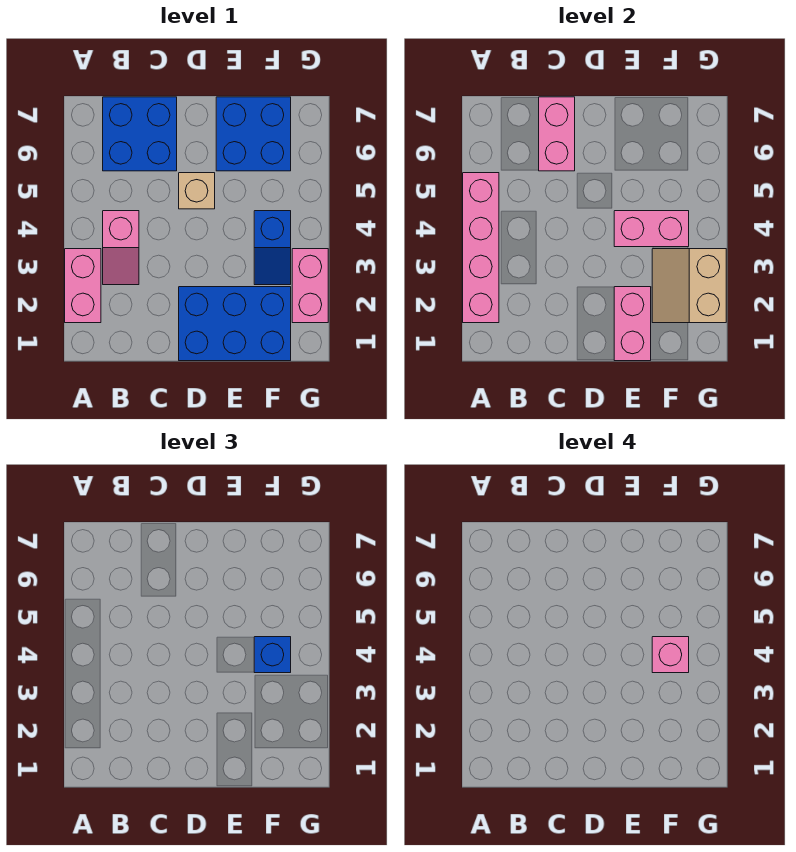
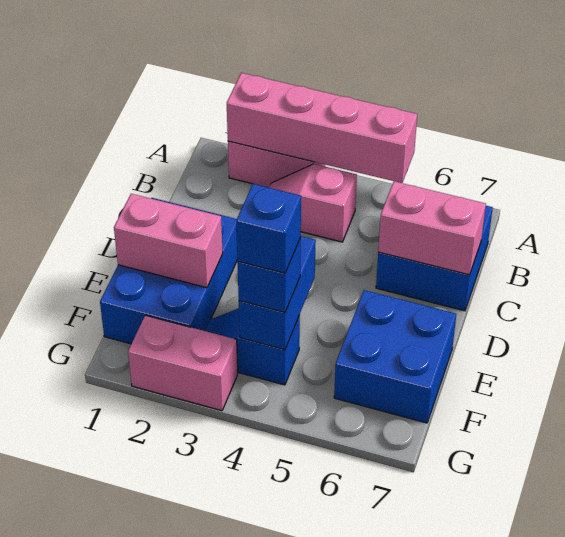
tan brick D5 level 1 -> none
pink brick E4:F4 level 2 -> blue brick E4:F4 level 2
tan slope F2:G3 level 2 top G -> none
pink brick F4 level 4 -> blue brick F4 level 4

